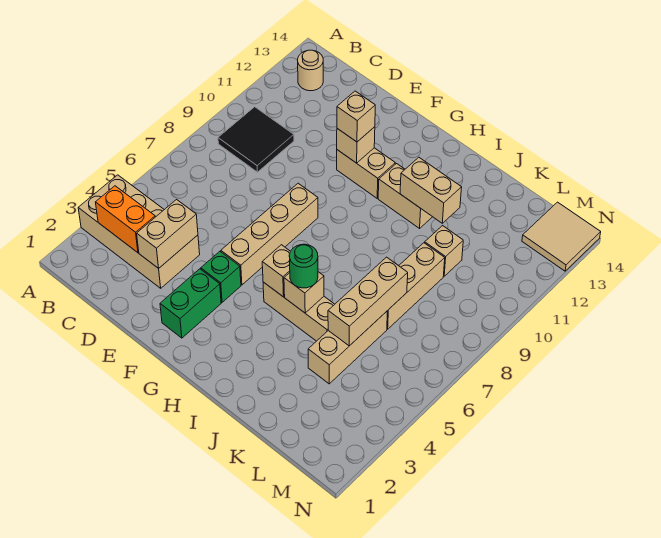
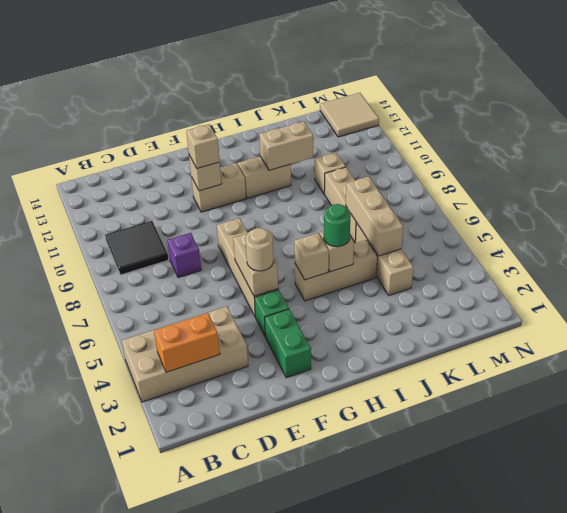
tan round brick B13 level 1 -> tan round brick F5 level 3
tan brick D3:D4 level 2 -> tan brick F5:F6 level 2
none -> purple brick D8 level 1

